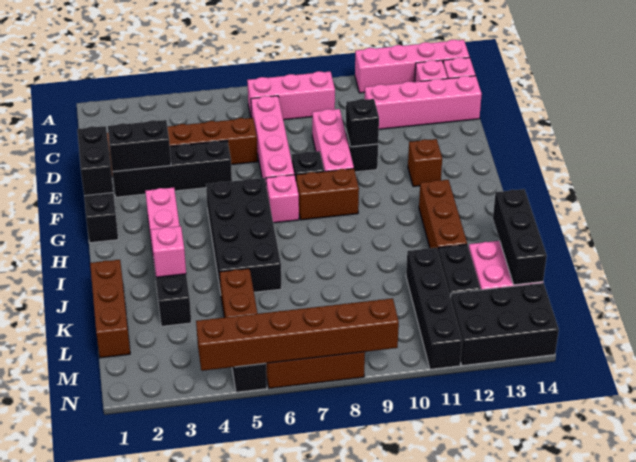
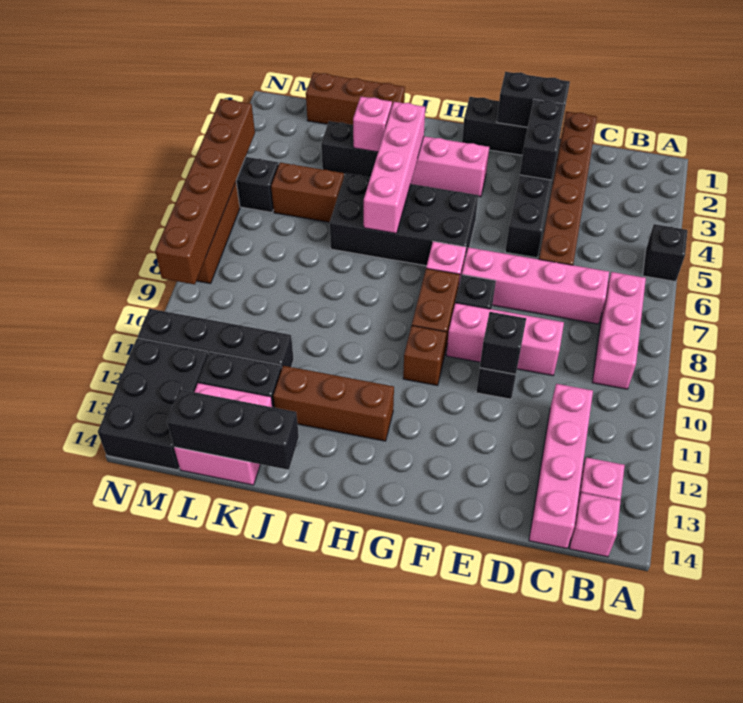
none -> black brick A5 level 1
pink brick A11:A14 level 1 -> pink brick I3:I6 level 2
brown brick F12 level 1 -> brown brick G10 level 1

